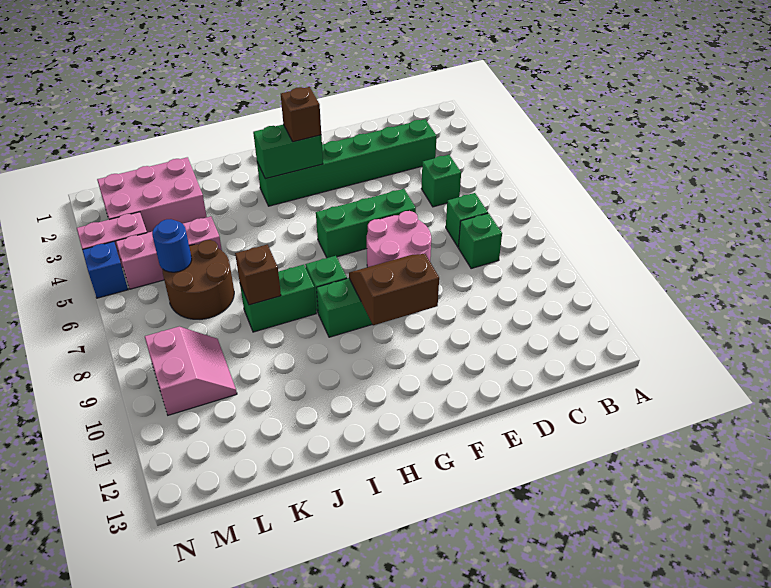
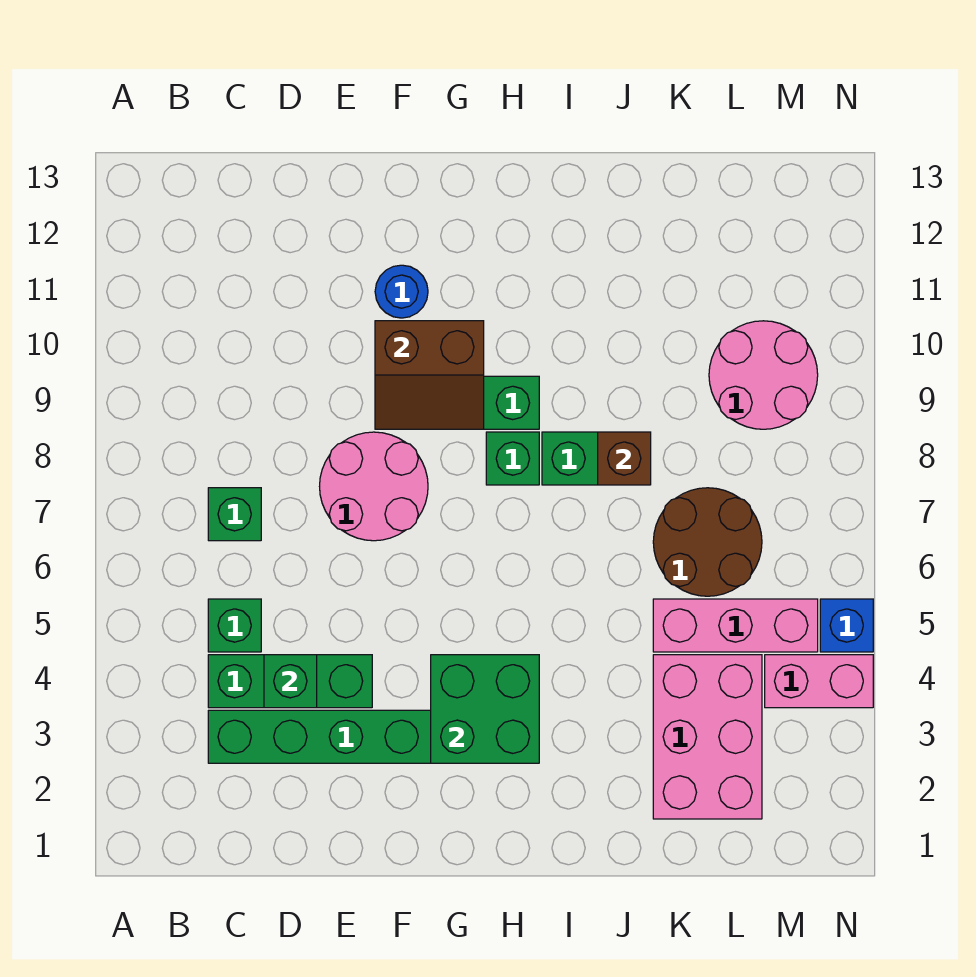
green brick C8 level 1 -> green brick D4 level 2
green brick E6:G6 level 1 -> green brick C4:E4 level 1
green brick G3:H3 level 2 -> green brick G3:H4 level 2
brown brick G3 level 3 -> none
pink brick K2:M3 level 1 -> pink brick K2:L4 level 1
blue round brick L6 level 2 -> blue round brick F11 level 1
pink slope L9:M10 level 1 top M -> pink round brick L9:M10 level 1

